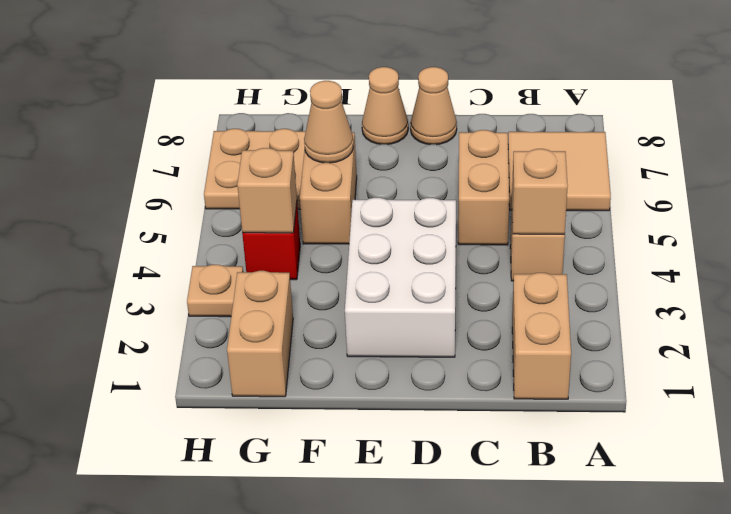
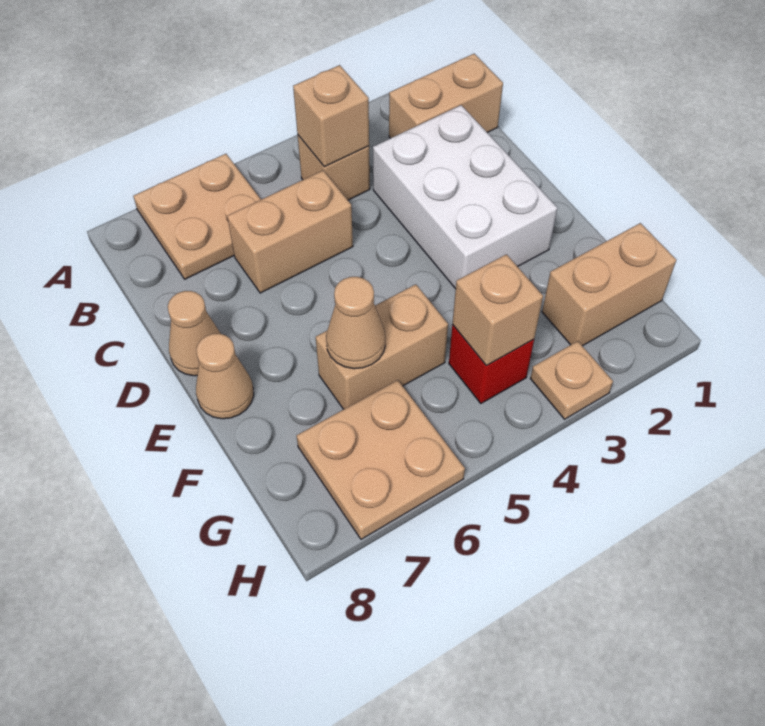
tan tile A6:B7 level 1 -> tan plate A6:B7 level 1
white brick D2:E4 level 1 -> white brick C2:E3 level 1

